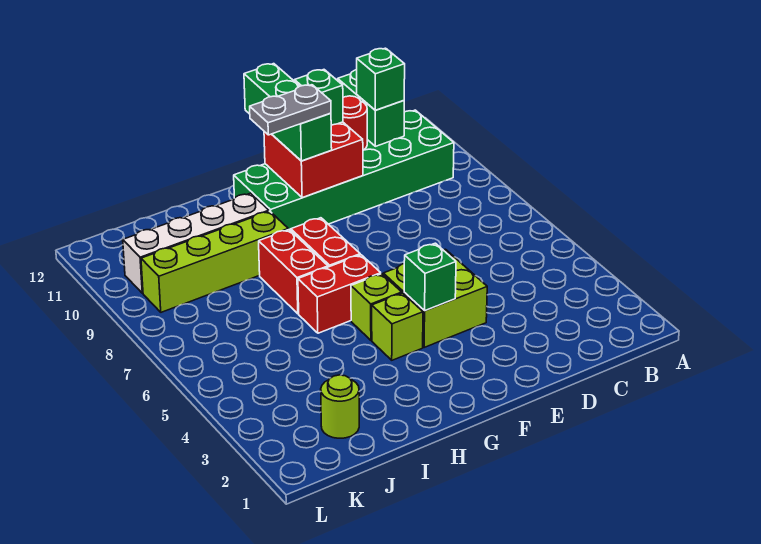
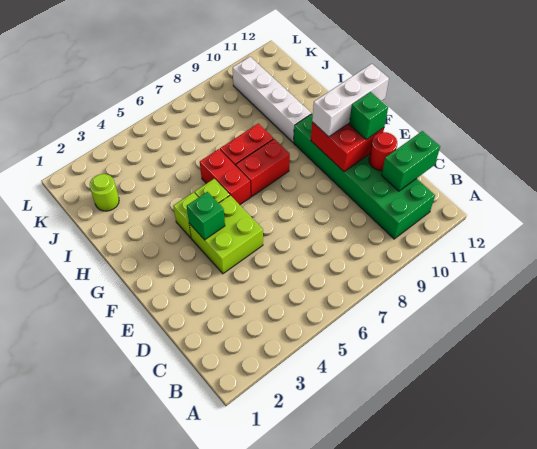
green brick C11 level 3 -> none
green brick F10:F12 level 3 -> white brick F10:F12 level 3
grey plate F10:G10 level 4 -> none
lime brick H9:K9 level 1 -> none

